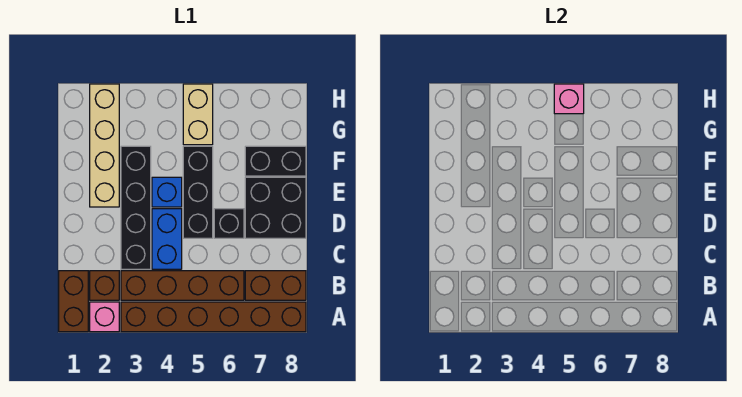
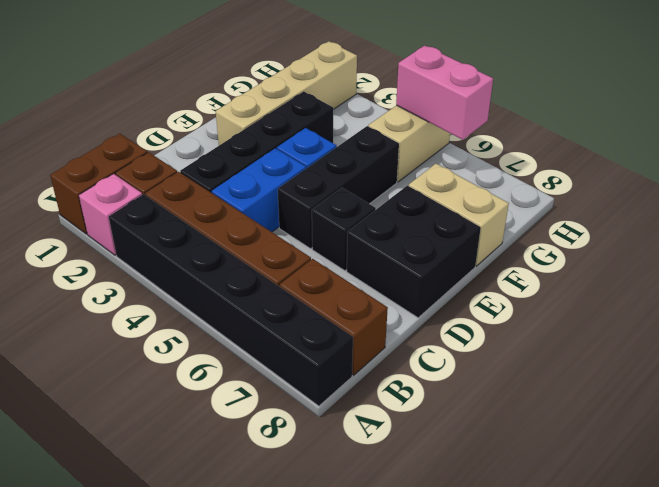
brown brick A3:A8 level 1 -> black brick A3:A8 level 1
black brick F7:F8 level 1 -> tan brick F7:F8 level 1
pink brick H5 level 2 -> pink brick H5:H6 level 2

